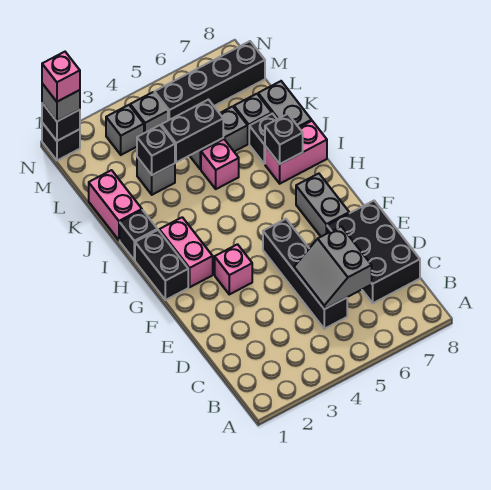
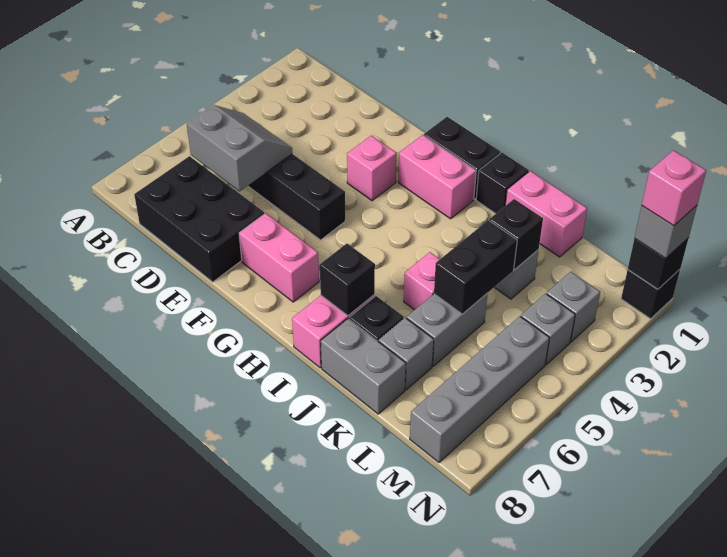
grey brick F7:G7 level 1 -> pink brick F7:G7 level 1
black brick M5:M8 level 1 -> grey brick M5:M8 level 1

